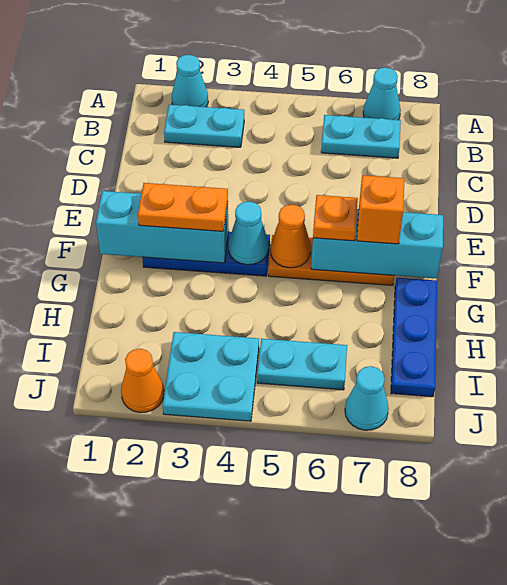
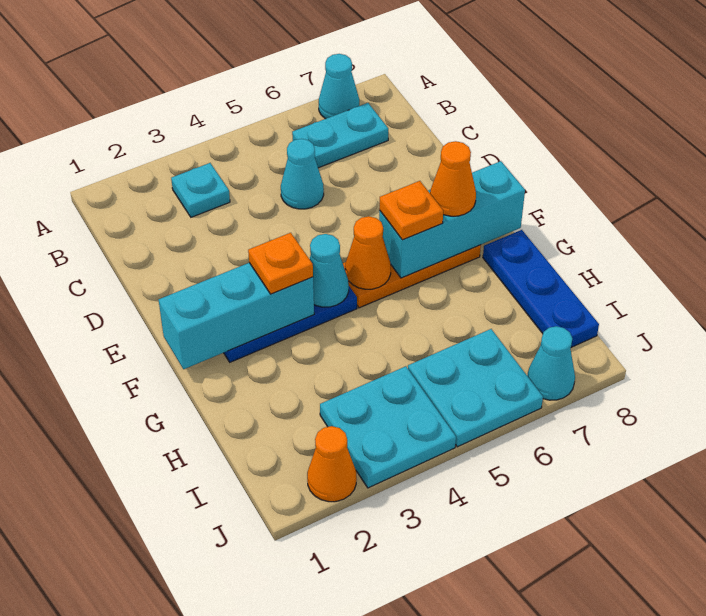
cyan cone A2 level 1 -> cyan cone C5 level 1
cyan plate B2:B3 level 1 -> cyan plate B3 level 1
orange plate F2:F3 level 3 -> orange plate F3 level 3
orange brick F7 level 3 -> orange cone F7 level 3
cyan plate I5:I6 level 1 -> cyan plate I5:J6 level 1

